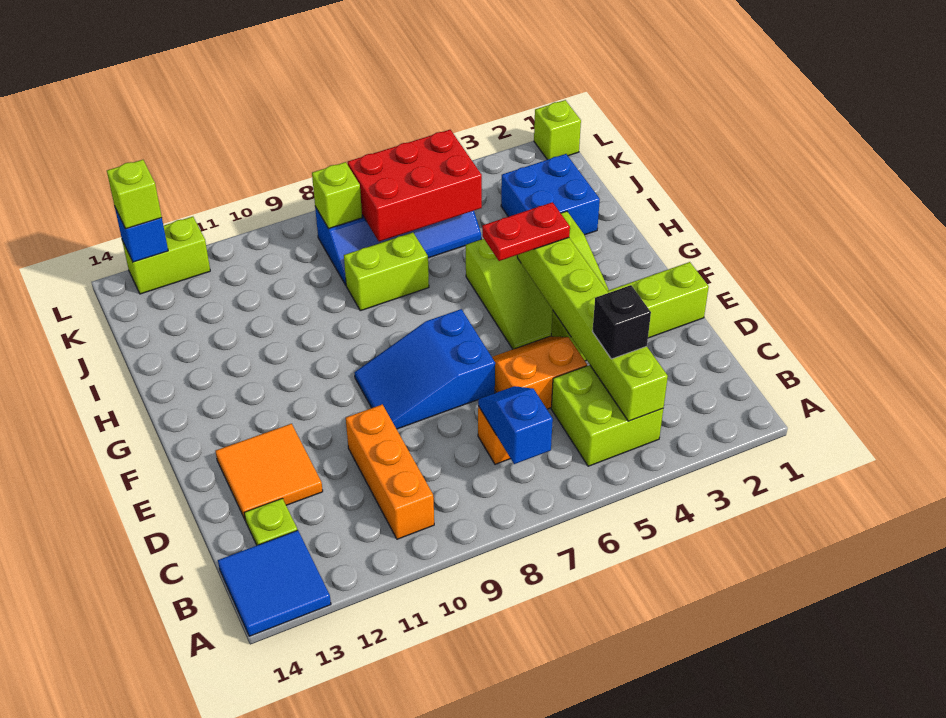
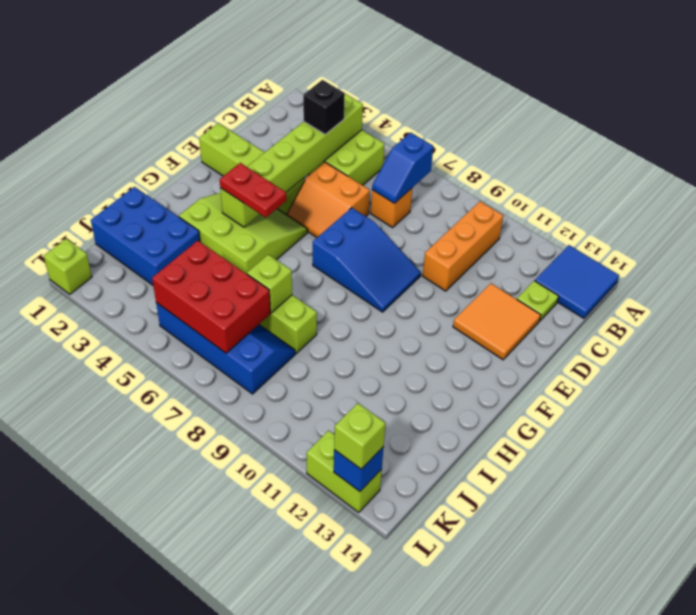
blue brick I2:J3 level 1 -> blue brick I1:J3 level 1
lime brick K8 level 2 -> lime brick I7 level 2

